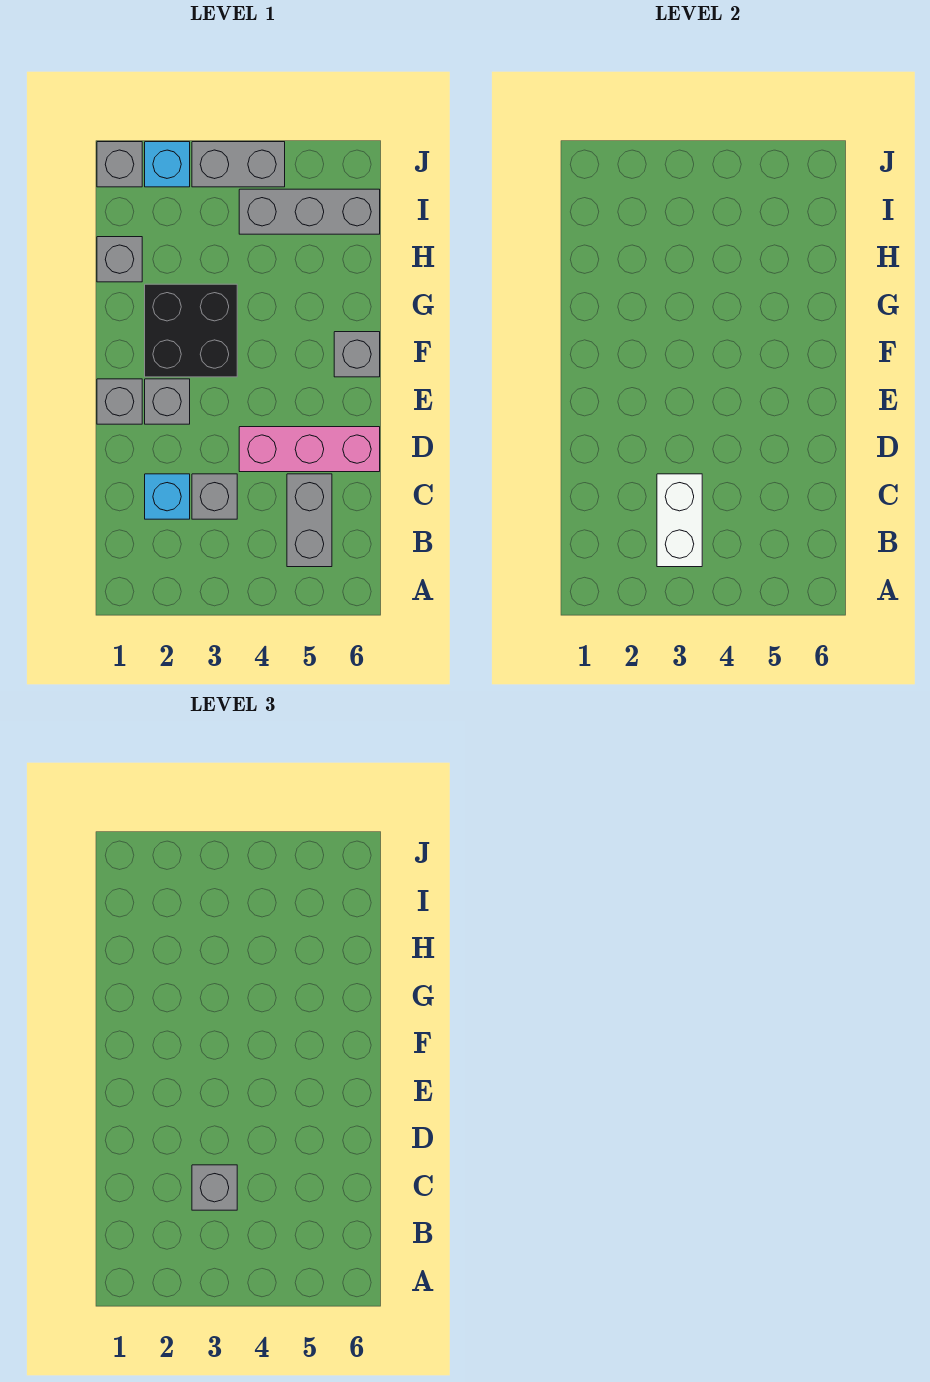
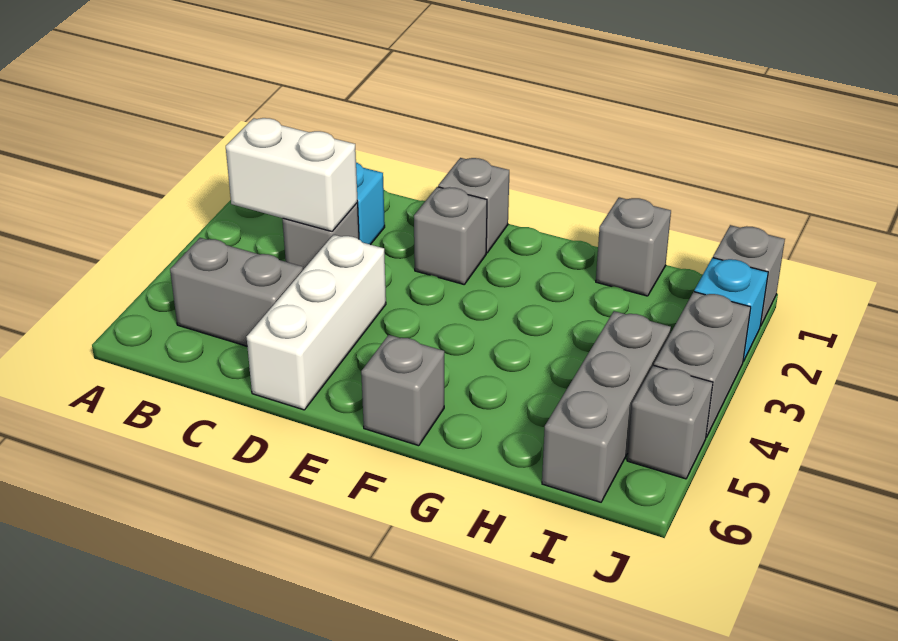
grey brick C3 level 3 -> grey brick J5 level 1
pink brick D4:D6 level 1 -> white brick D4:D6 level 1
black brick F2:G3 level 1 -> none

